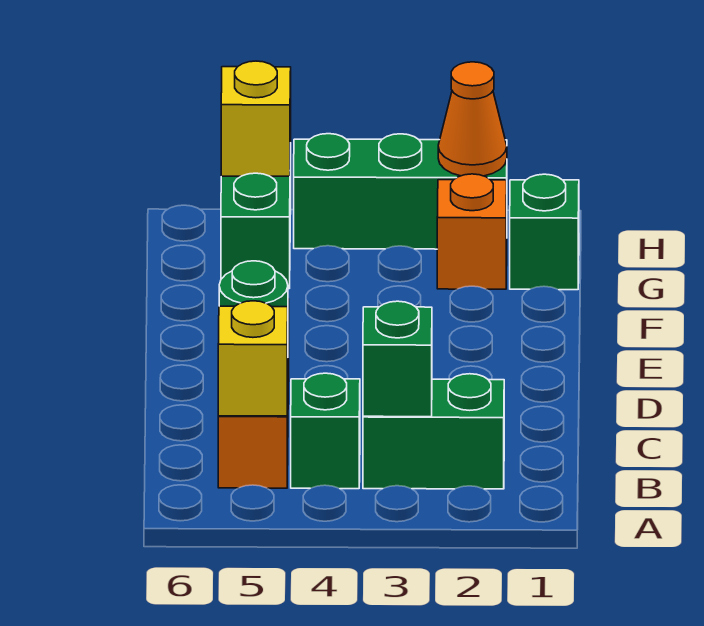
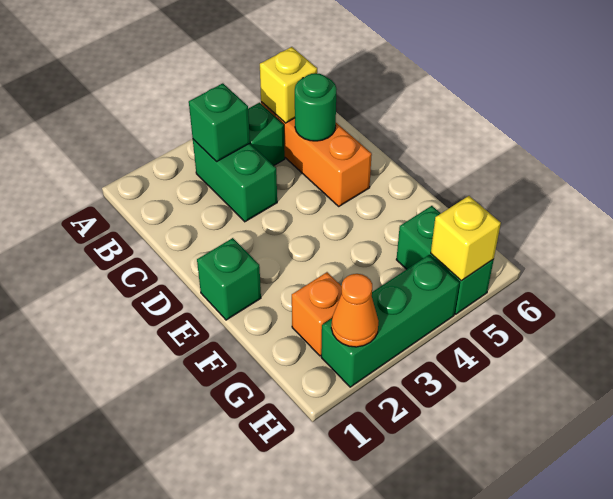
green brick B2:B3 level 1 -> green brick B3:C3 level 1
green brick G1 level 1 -> green brick E1 level 1

